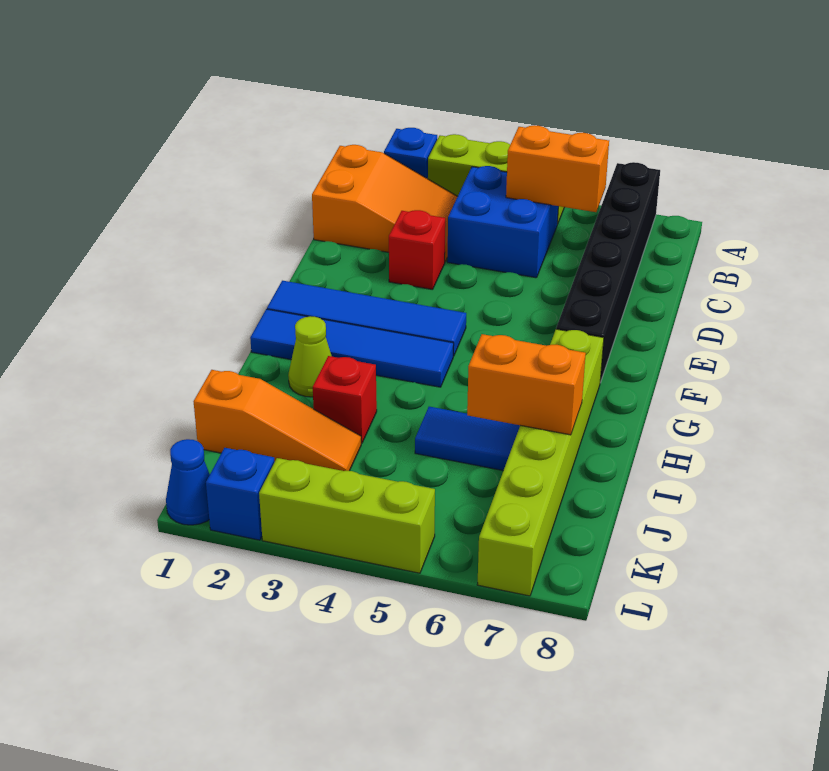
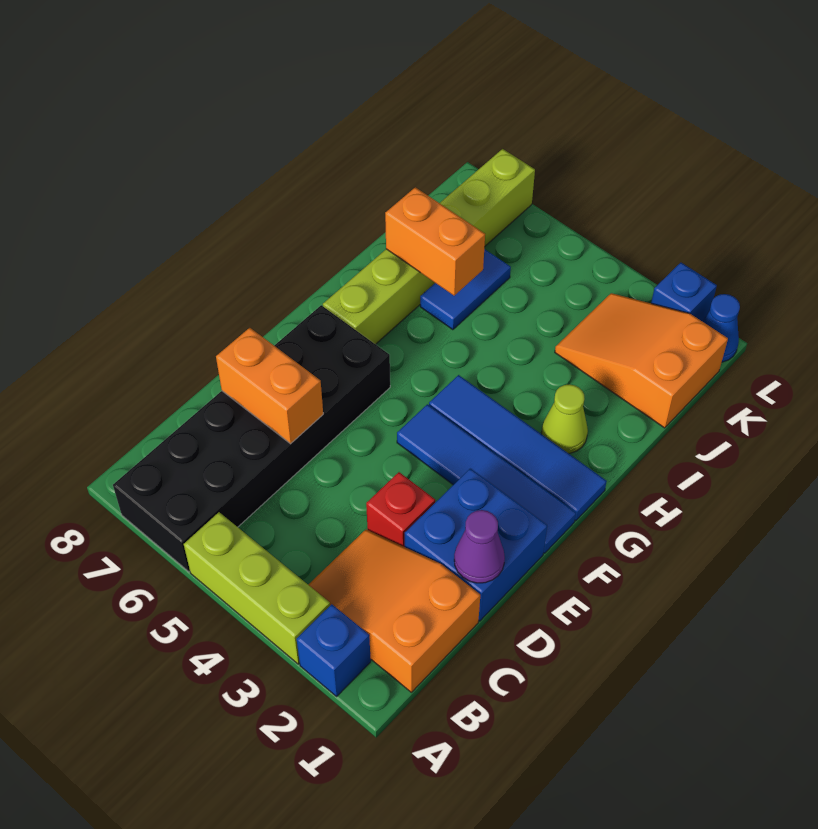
black brick A7:F7 level 1 -> black brick A6:F7 level 1
blue brick B4:C5 level 1 -> blue brick D1:E2 level 1
orange brick B5:B6 level 2 -> orange brick D6:D7 level 2
none -> purple cone D1 level 2
red brick I3 level 1 -> none
blue tile I5:I6 level 1 -> blue tile I6:J6 level 1
orange slope J1:J3 level 1 top 1 -> orange slope J1:K3 level 1 top 1
lime brick L3:L5 level 1 -> none

